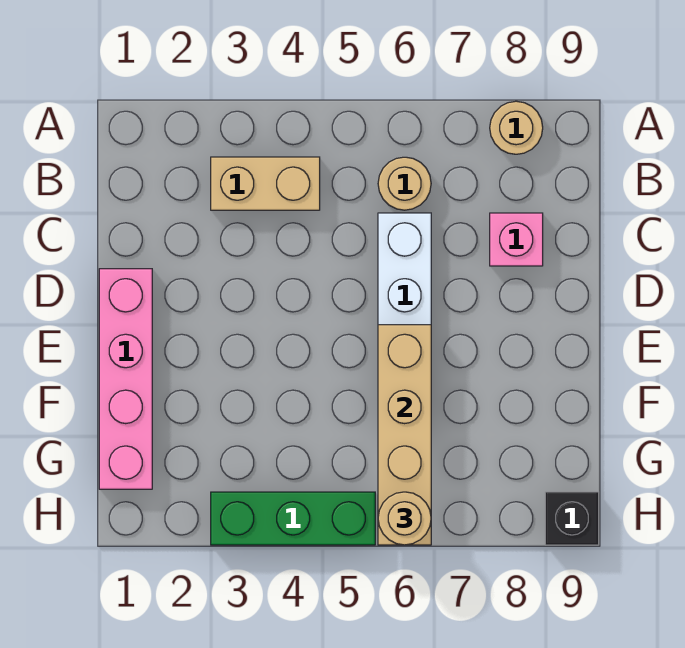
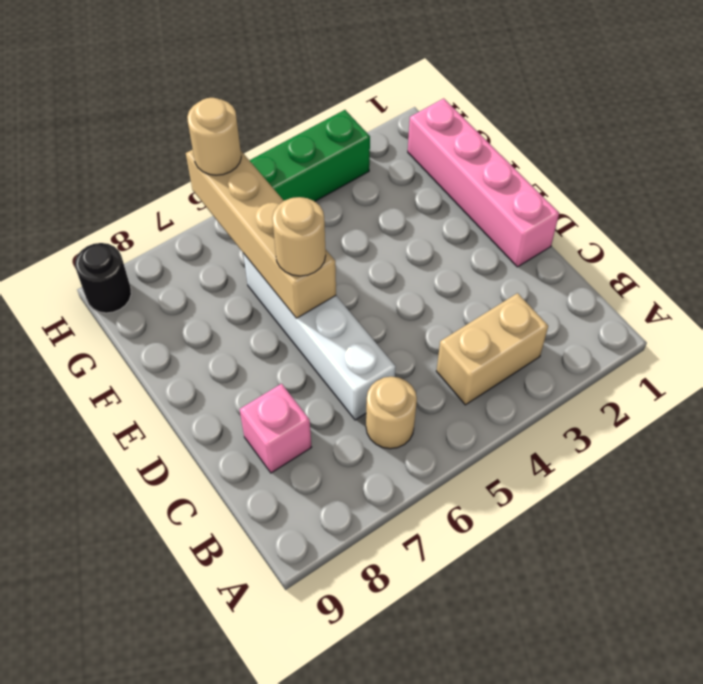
tan round brick A8 level 1 -> tan round brick E6 level 3
black brick H9 level 1 -> black round brick H9 level 1

